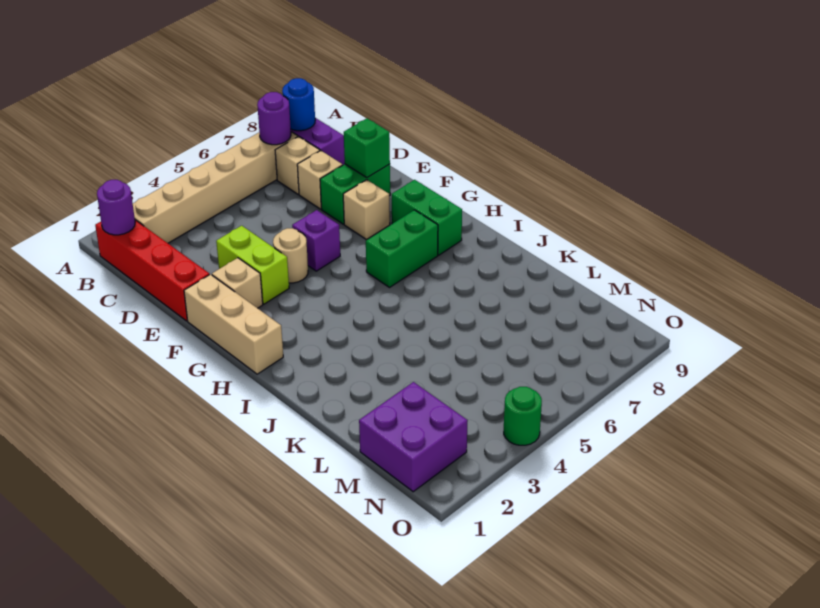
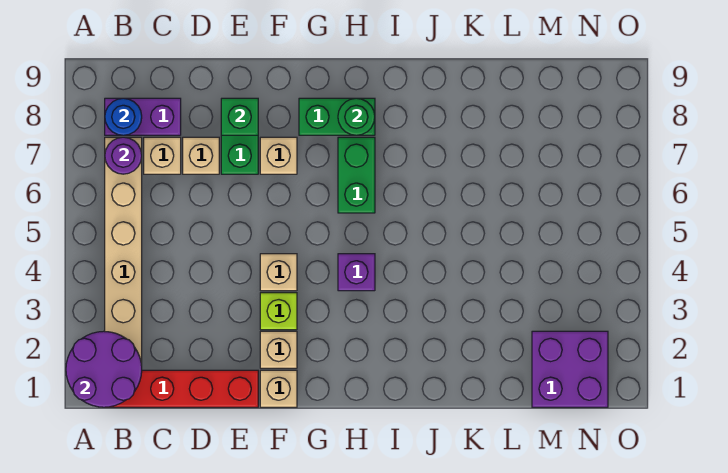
purple round brick B1 level 2 -> purple round brick A1:B2 level 2
lime brick E3:F3 level 1 -> lime brick F3 level 1
tan brick F1:H1 level 1 -> tan brick F1 level 1
tan round brick F4 level 1 -> tan brick F4 level 1
purple brick F5 level 1 -> purple brick H4 level 1
green round brick O4 level 1 -> green round brick H8 level 2

